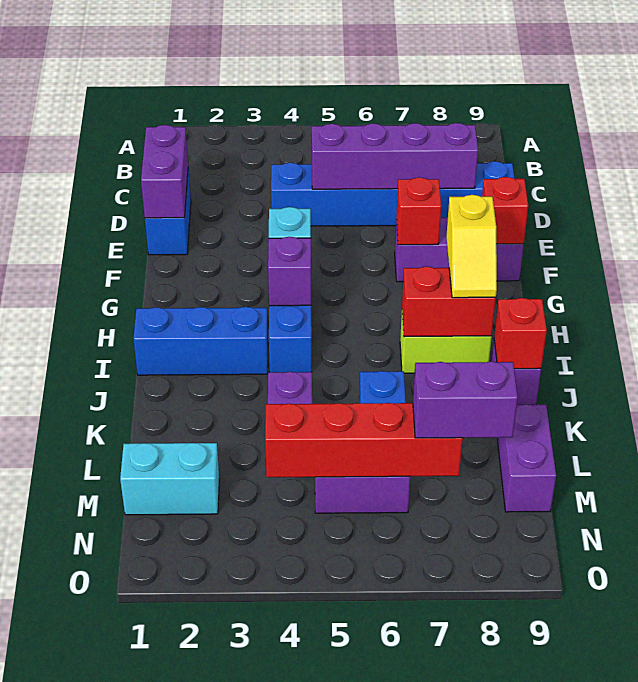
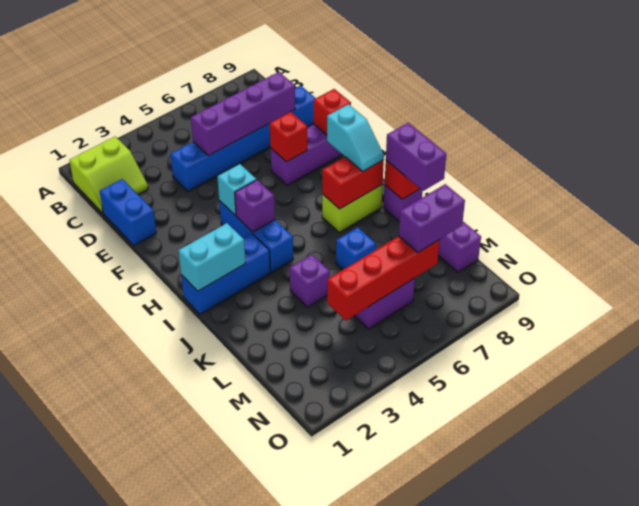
none -> lime slope B1:C2 level 1 top B
purple brick D1:E1 level 2 -> purple brick J9:K9 level 3
yellow slope H8:I8 level 3 top H -> cyan slope H8:I8 level 3 top H
cyan brick M1:M2 level 1 -> cyan brick I1:I2 level 2

